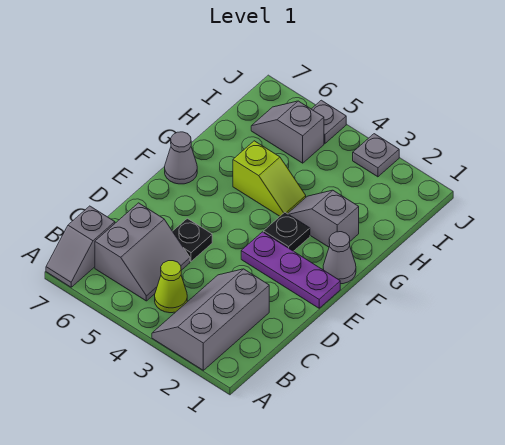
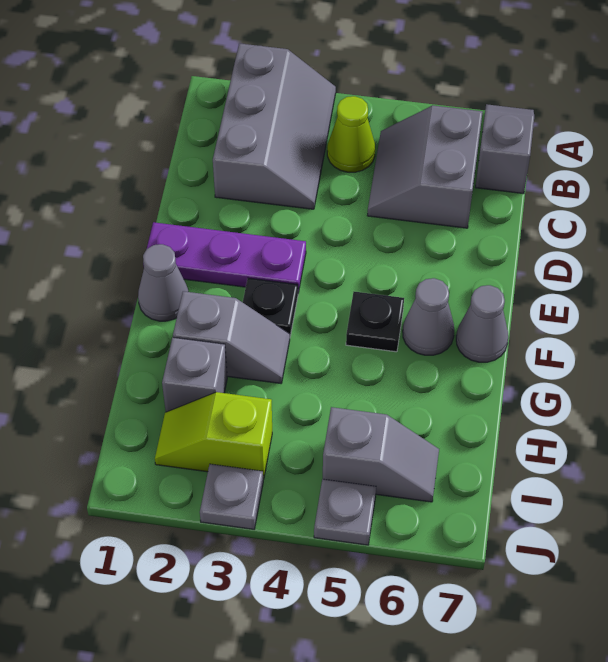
black plate D5 level 1 -> black plate F5 level 1
none -> grey cone F6 level 1
lime slope G4:G5 level 1 top 5 -> lime slope I2:I3 level 1 top 3
none -> grey brick H2 level 1

